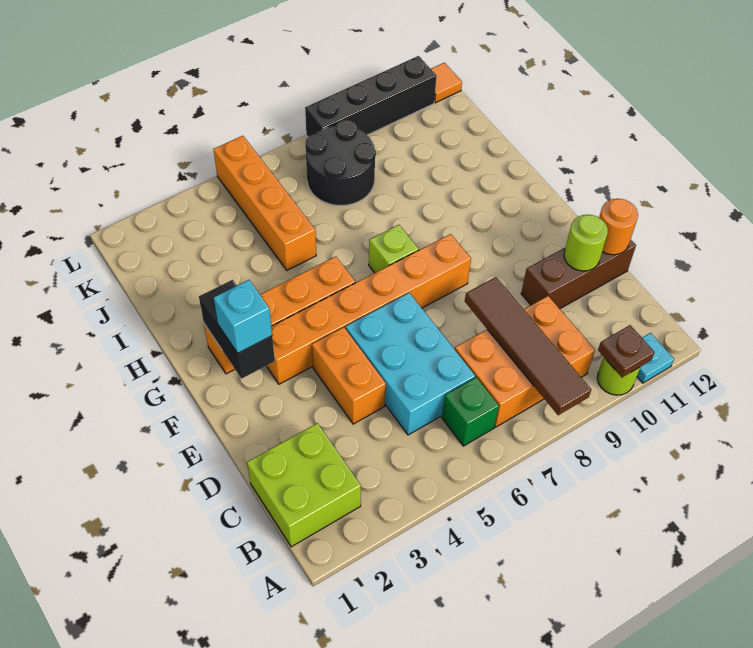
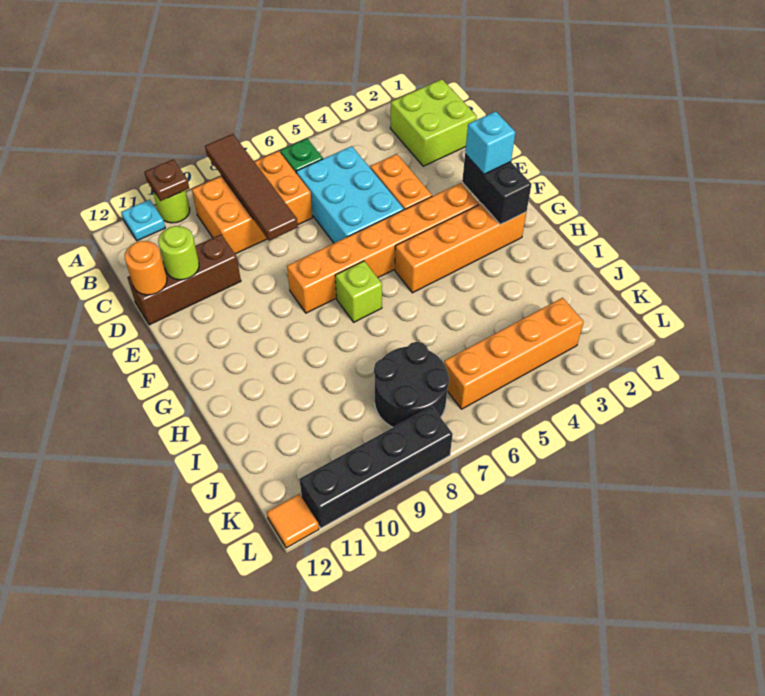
orange brick I5:L5 level 1 -> orange brick K3:K6 level 1

